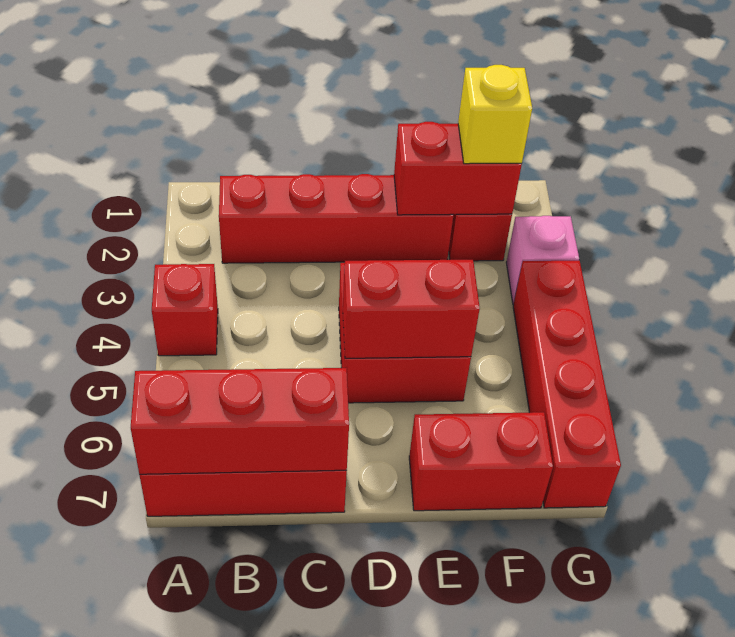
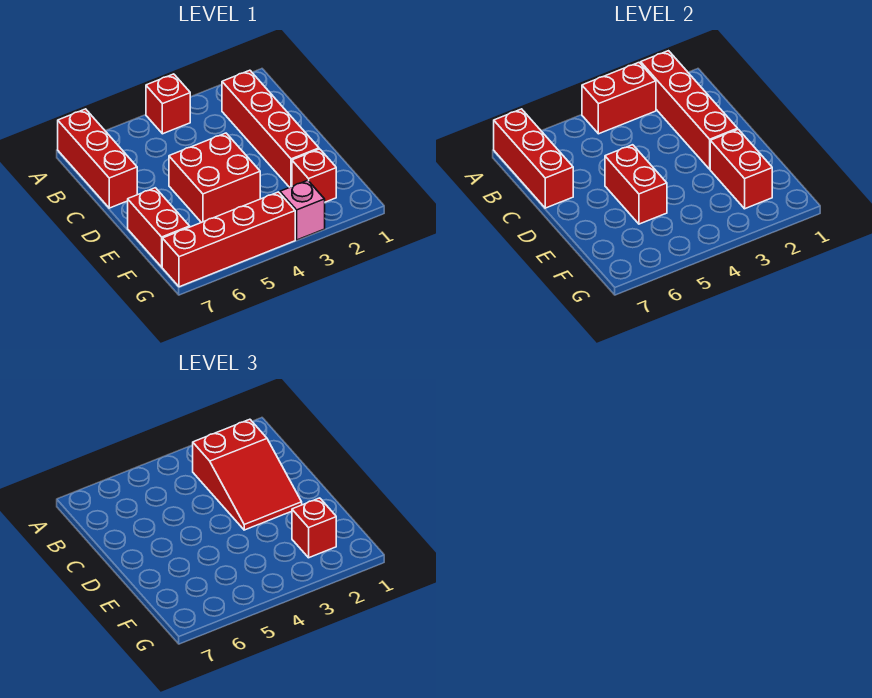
none -> red brick A2:D2 level 2
none -> red brick A3:A4 level 2
none -> red slope B2:D3 level 3 top B
yellow brick F2 level 3 -> red brick F2 level 3

